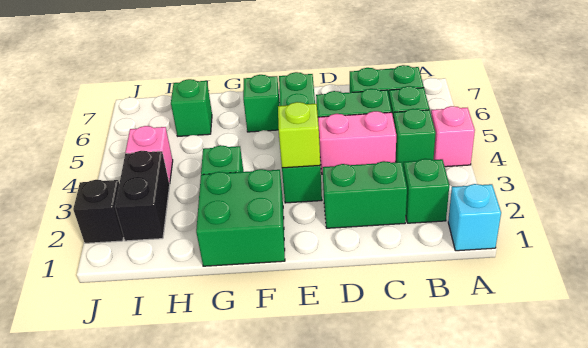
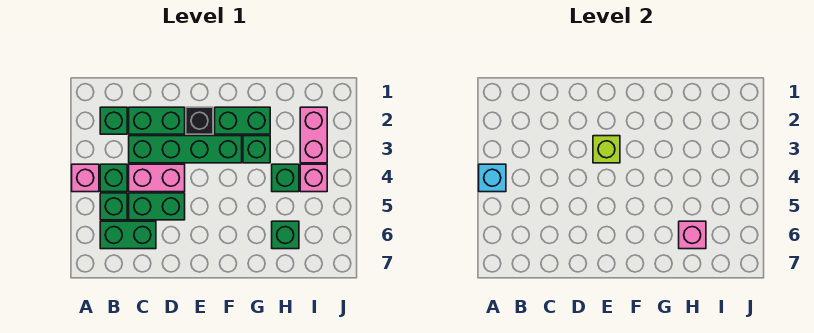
cyan brick A1 level 1 -> cyan brick A4 level 2
green brick E3:E6 level 1 -> green brick C3:F3 level 1
green brick F1:G2 level 1 -> green brick F2:G2 level 1
green brick F6 level 1 -> green brick H4 level 1
none -> pink brick H6 level 2
black brick I2:I3 level 1 -> pink brick I2:I3 level 1
black brick J2 level 1 -> black brick E2 level 1

